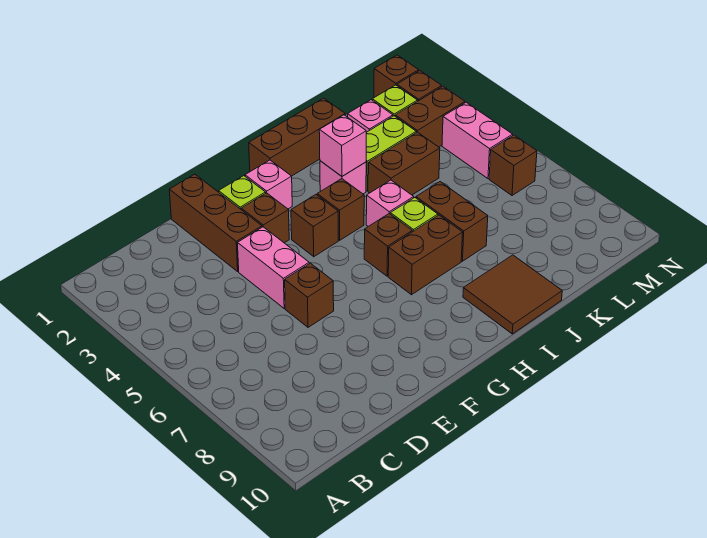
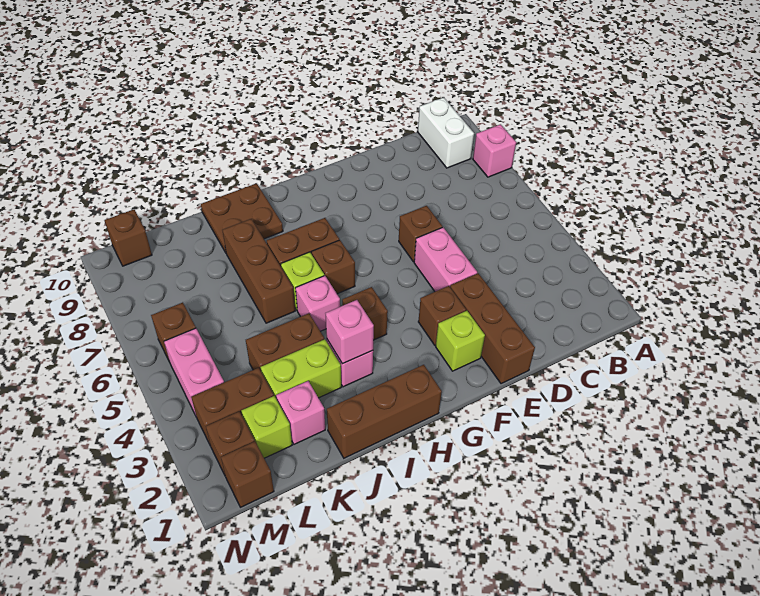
none -> white brick B9:B10 level 1
pink brick G2 level 1 -> pink brick A8 level 1
brown brick G4 level 1 -> brown brick M10 level 1
brown tile I9:J10 level 1 -> brown plate I9:J10 level 1
brown brick J6:J7 level 1 -> brown brick J6:J8 level 1

